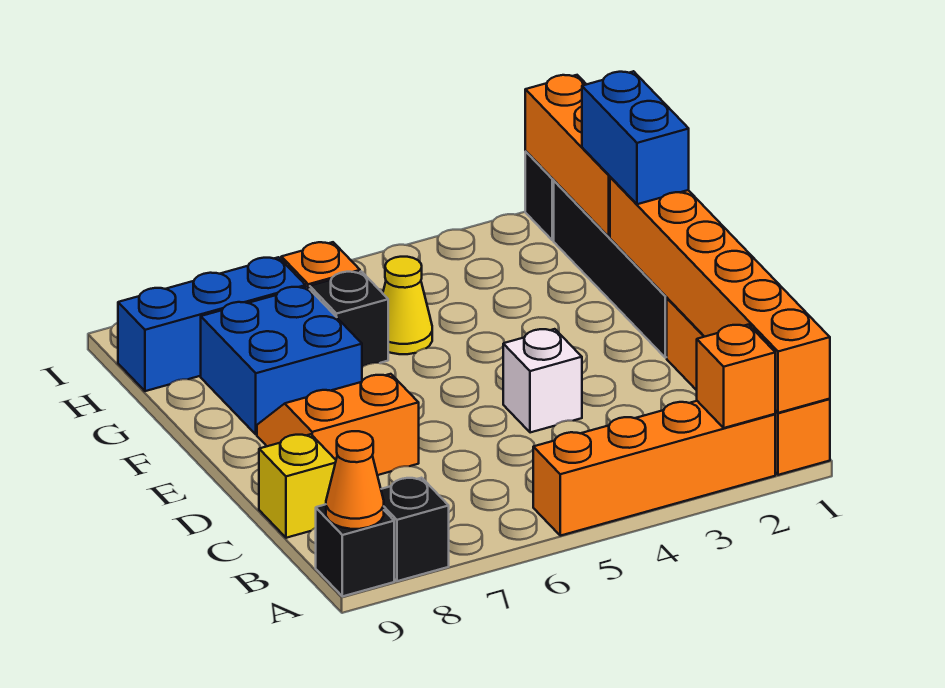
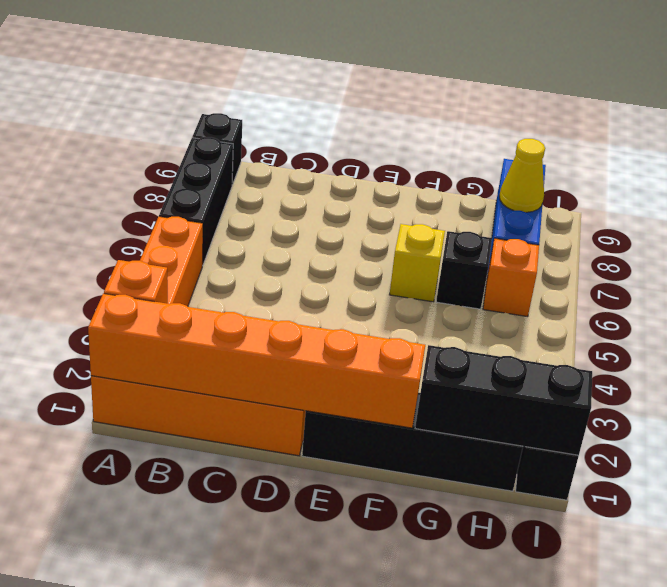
black brick A8 level 1 -> black brick A6:A8 level 1
orange cone A9 level 2 -> none
yellow brick C9 level 1 -> yellow brick F6 level 1
white brick D4 level 1 -> none
orange slope D7:E8 level 1 top D -> none
blue brick F1:G1 level 3 -> none
blue brick F7:G8 level 1 -> none
orange brick G1:I1 level 2 -> black brick G1:I1 level 2
yellow cone G5 level 1 -> yellow cone H8 level 2

